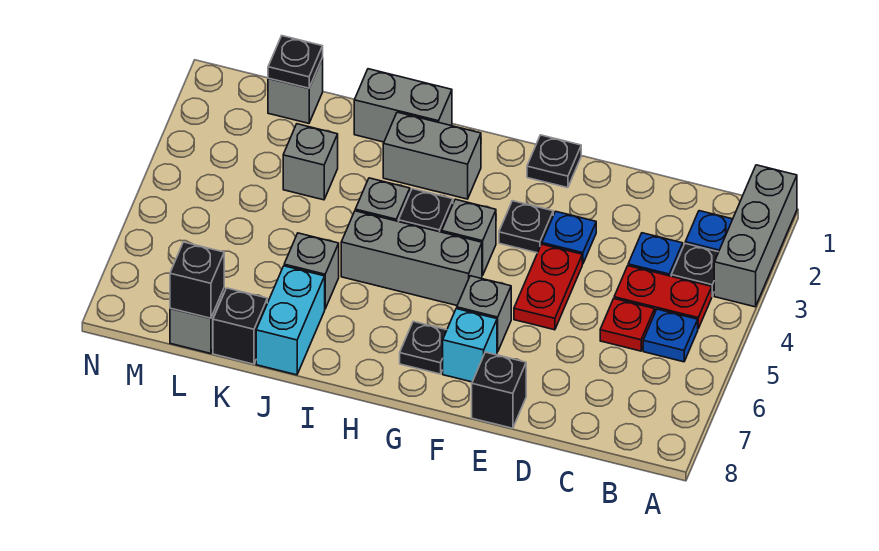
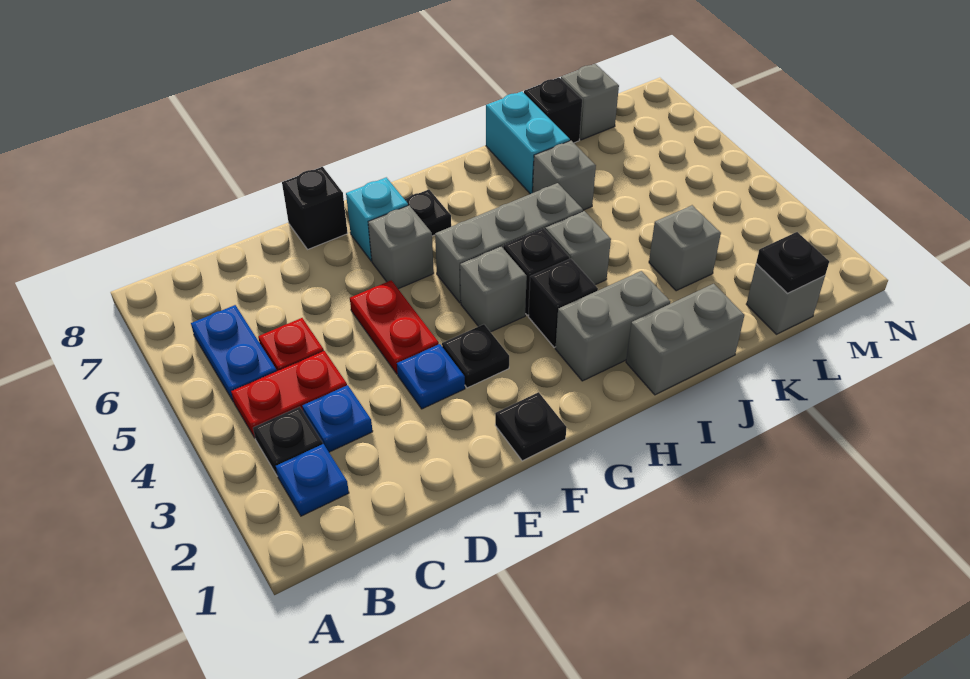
grey brick A1:A3 level 1 -> none
blue plate B5 level 1 -> blue plate B5:B6 level 1
black brick L8 level 2 -> black brick H3 level 1

